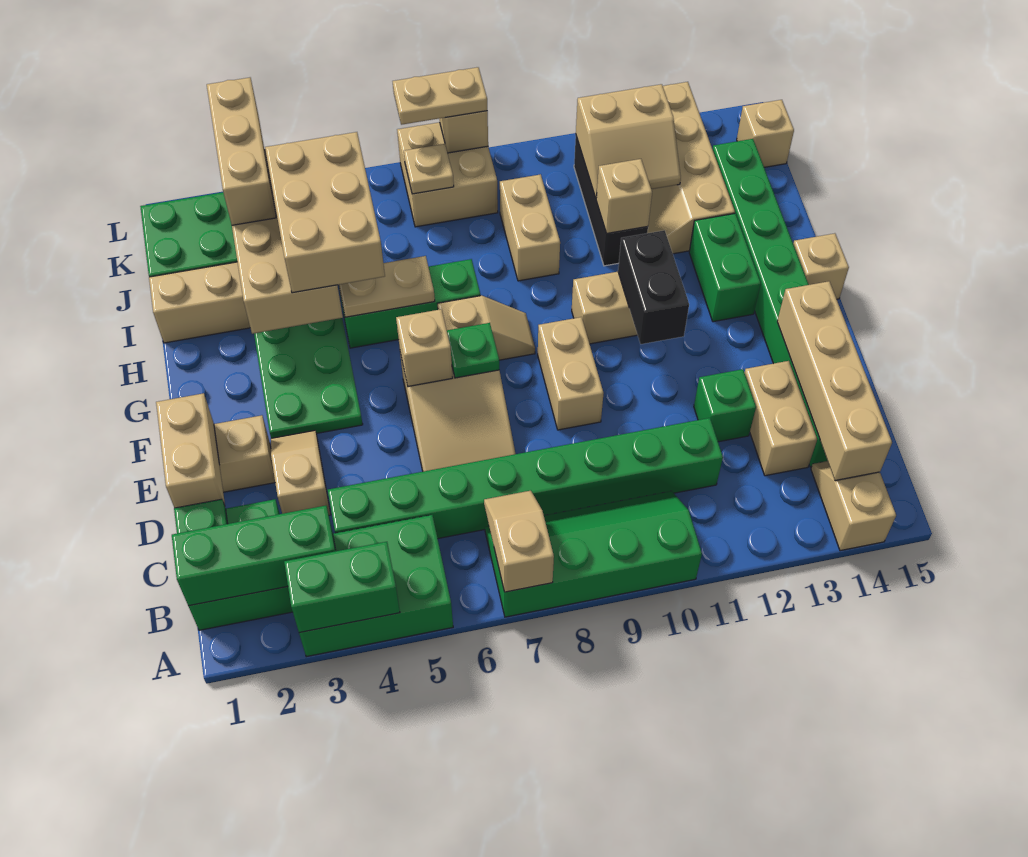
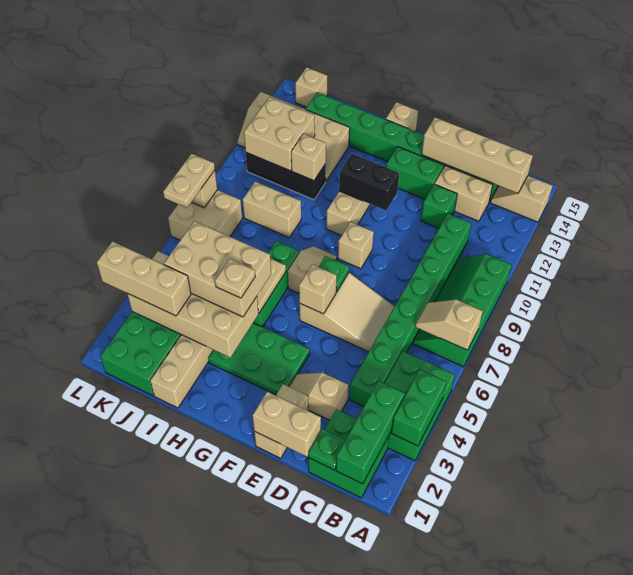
tan brick E9:F9 level 1 -> tan brick F9 level 1
green brick G13:H13 level 1 -> green brick E13:F13 level 1
tan slope J11:K12 level 2 top K -> tan brick J11:K12 level 2
tan plate K7 level 2 -> tan plate H4 level 4

